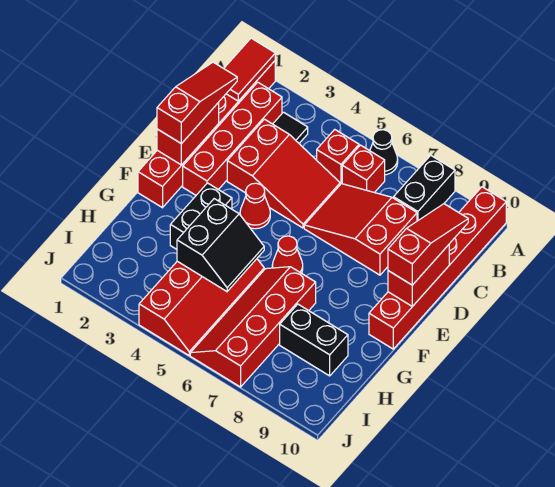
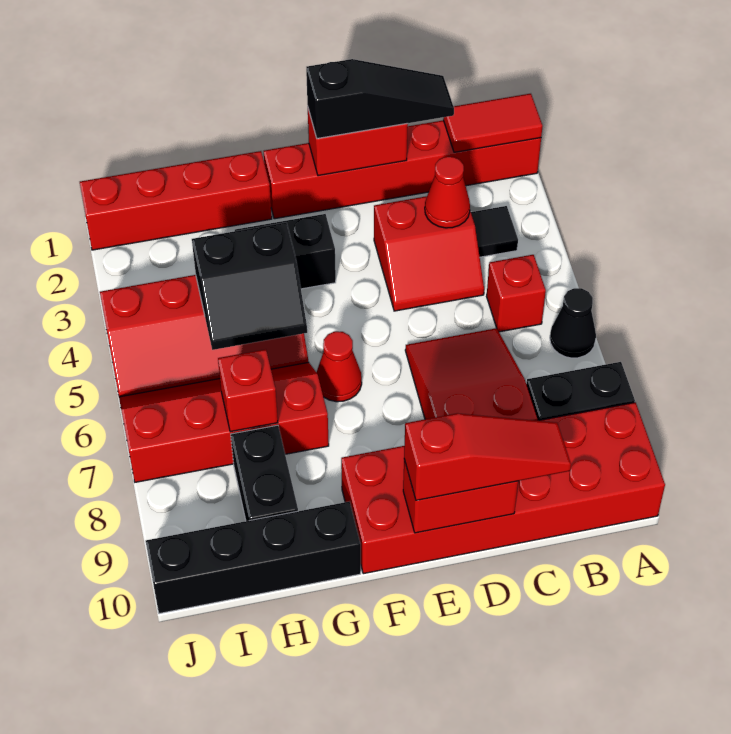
red brick A10:F10 level 1 -> red brick A9:F10 level 1
red brick B2:E2 level 1 -> red brick G1:J1 level 1
red brick B6 level 1 -> red brick H7 level 2
red slope C1:E1 level 3 top E -> black slope C1:E1 level 3 top E
red slope C3:D5 level 1 top 3 -> red slope C3:D4 level 1 top 3
red cone E4 level 1 -> red cone C3 level 2
none -> black brick G10:J10 level 1

